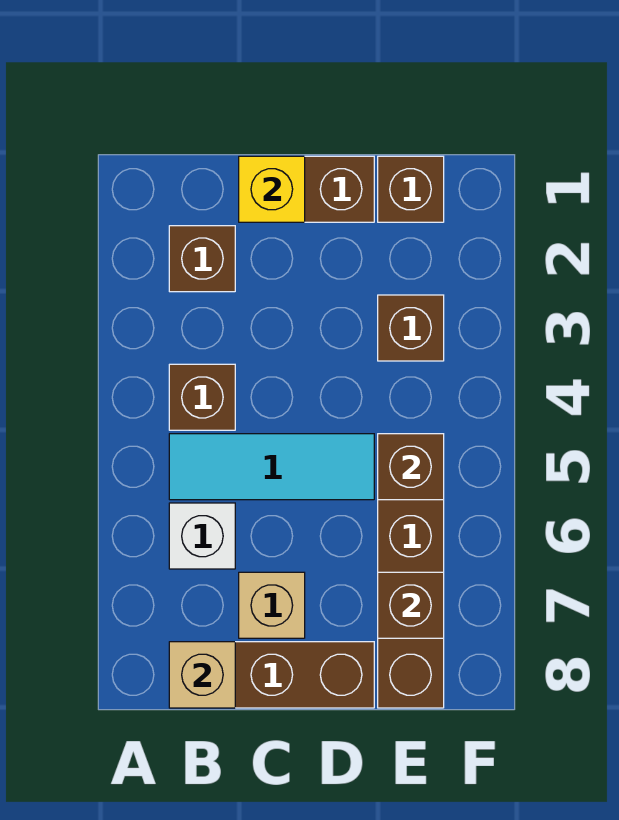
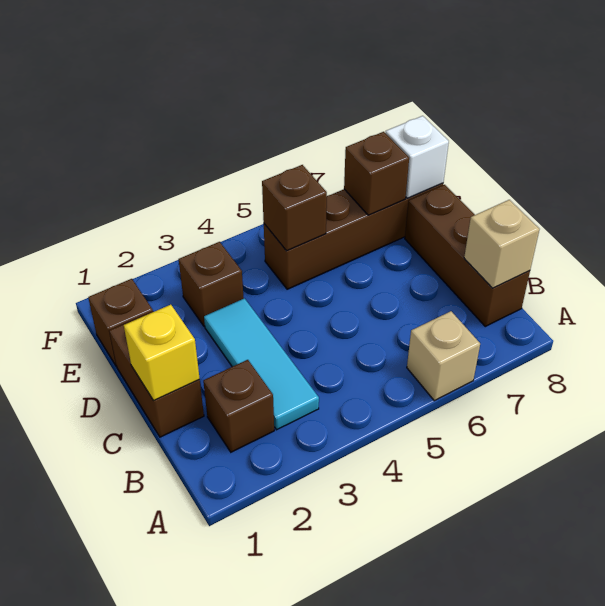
brown brick B4 level 1 -> none
cyan tile B5:D5 level 1 -> cyan tile B3:D3 level 1
white brick B6 level 1 -> white brick E8 level 2
tan brick C7 level 1 -> tan brick A6 level 1

